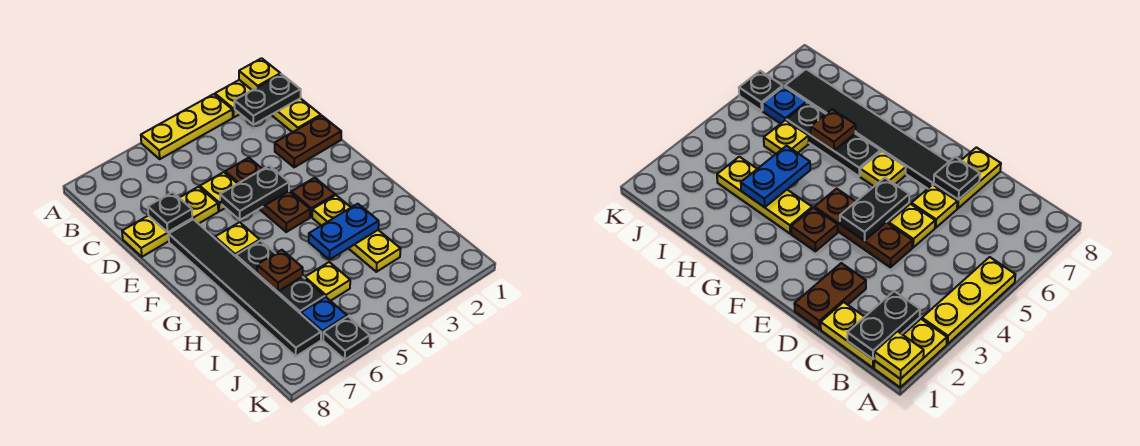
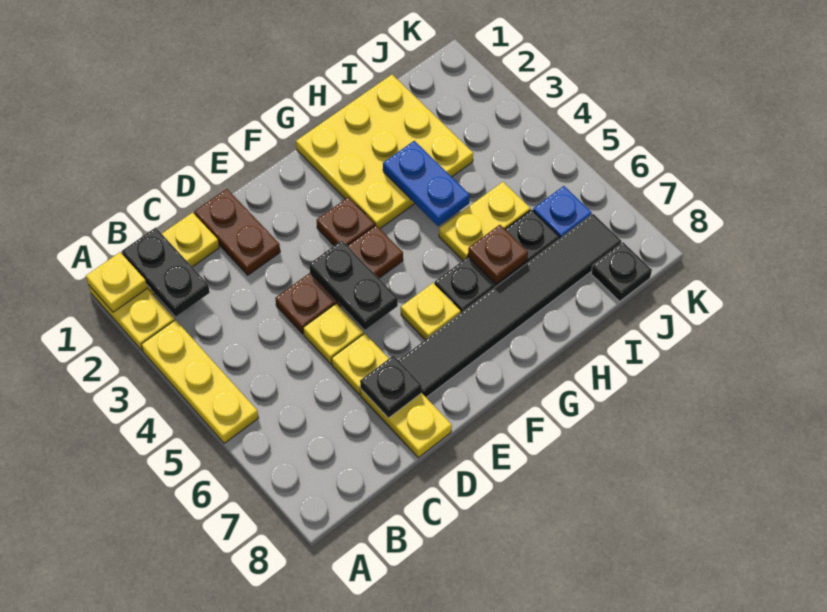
yellow plate G3:I3 level 1 -> yellow plate G1:I3 level 1
yellow plate I5 level 1 -> yellow plate H5:I5 level 1
black plate K6 level 1 -> black plate J8 level 1

